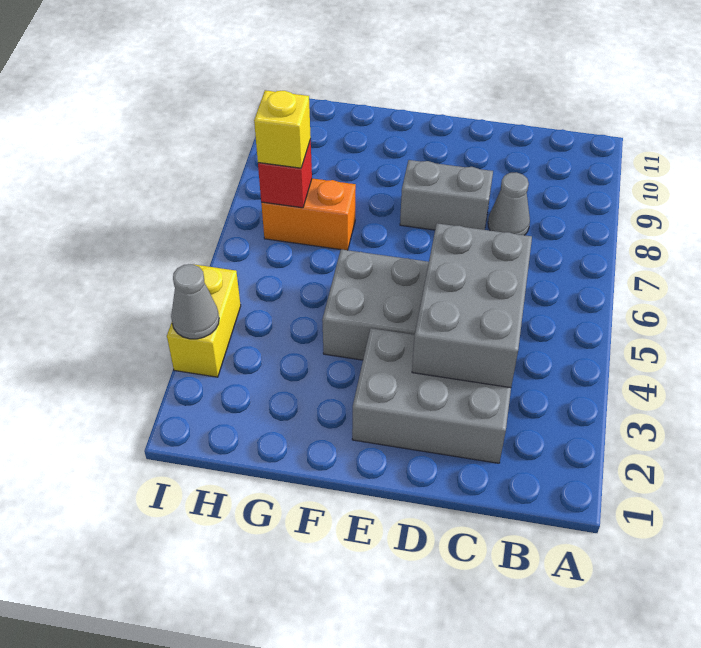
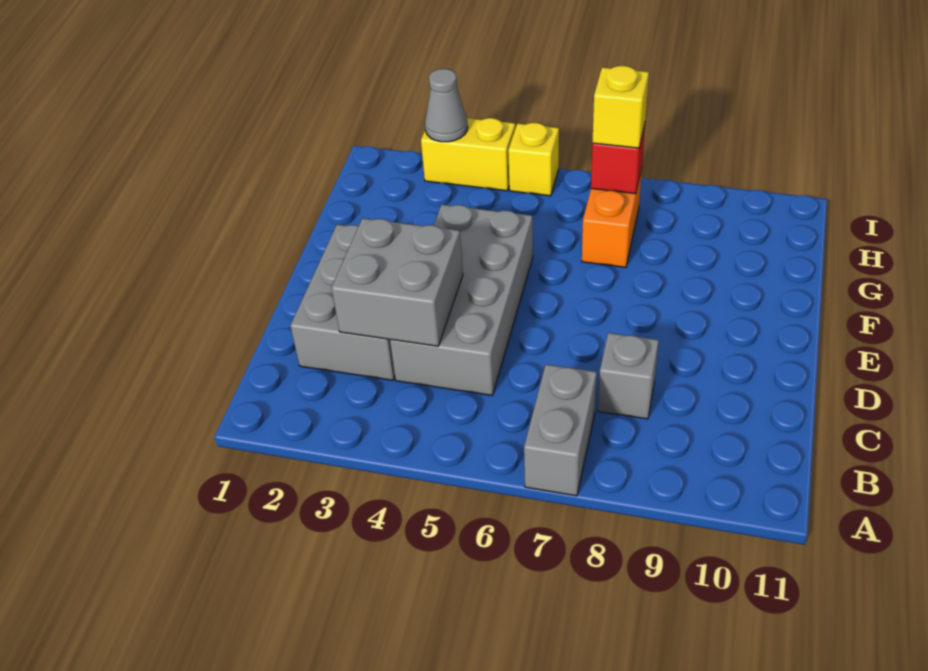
grey brick C3:D5 level 2 -> grey brick C3:D4 level 2
grey cone C8 level 1 -> grey brick C8 level 1
grey brick D8:E8 level 1 -> grey brick A7:B7 level 1
none -> yellow brick I5 level 1

